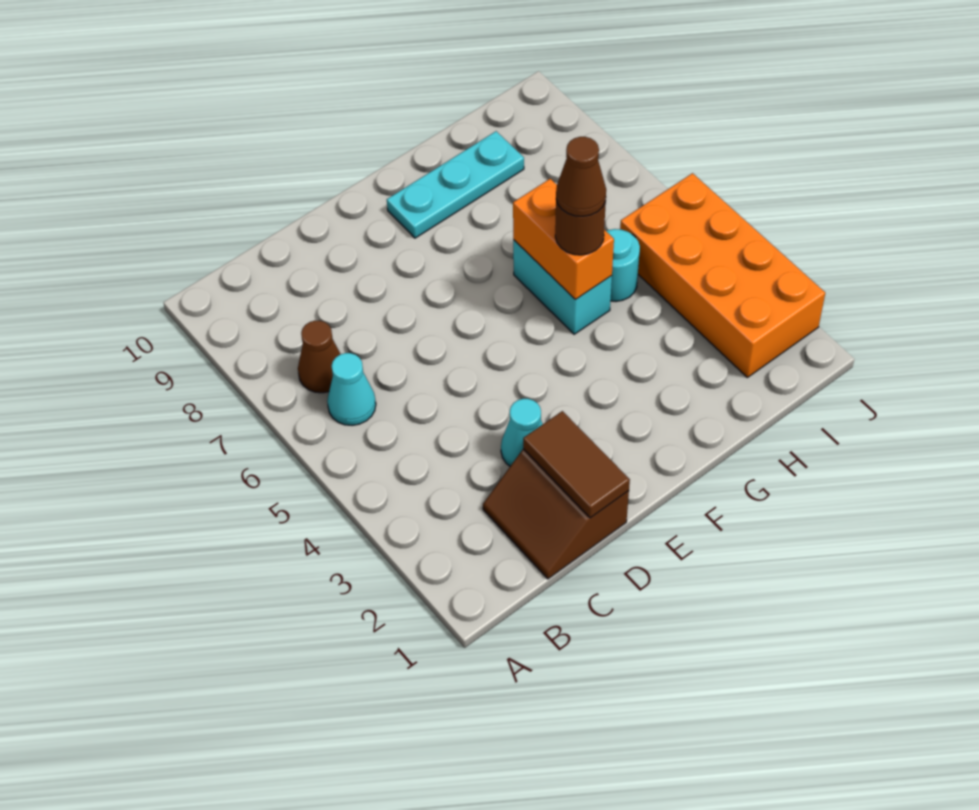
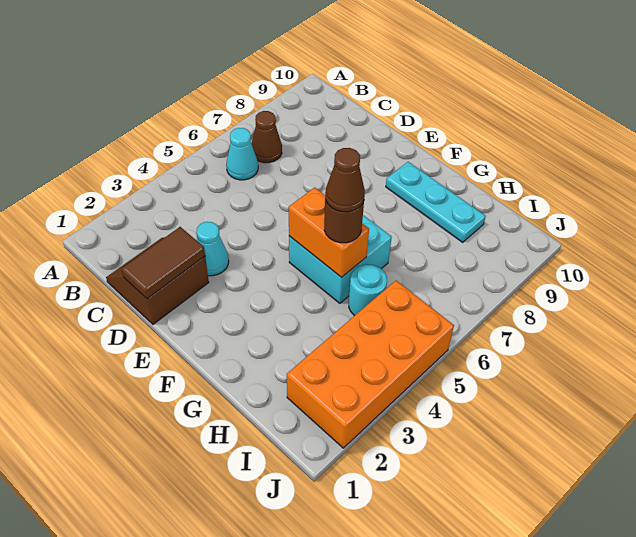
cyan brick G5:G6 level 1 -> cyan brick F5:G6 level 1
orange brick G5:G6 level 2 -> orange brick F5:G5 level 2

